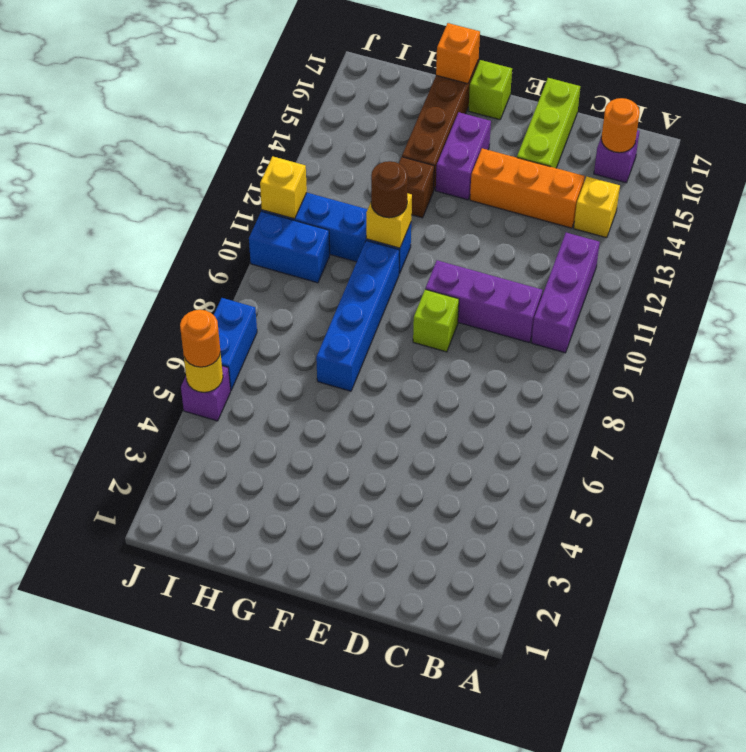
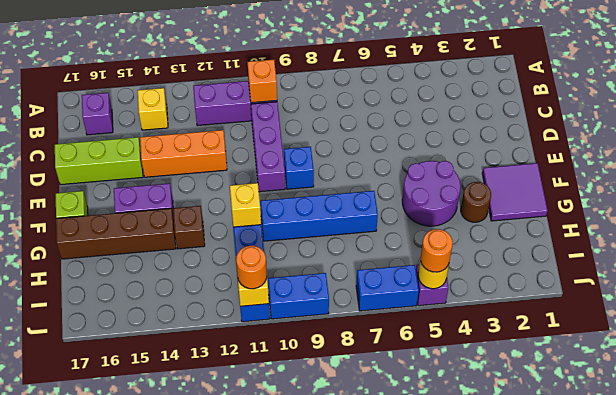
orange round brick B16 level 2 -> orange round brick J11 level 3
orange brick C14:E14 level 1 -> orange brick D12:D14 level 1
lime brick E9 level 1 -> blue brick E9 level 1
none -> purple tile F1:G2 level 1
none -> purple round brick F4:G5 level 1
brown round brick G11 level 3 -> brown round brick G3 level 1
orange brick G17 level 2 -> orange brick B10 level 2
blue brick I10:J10 level 1 -> blue brick J9:J10 level 1

